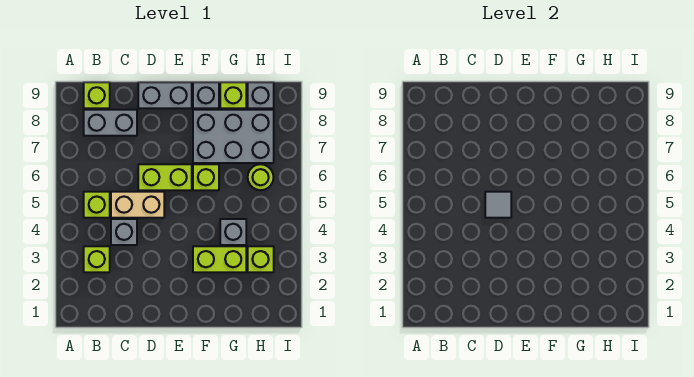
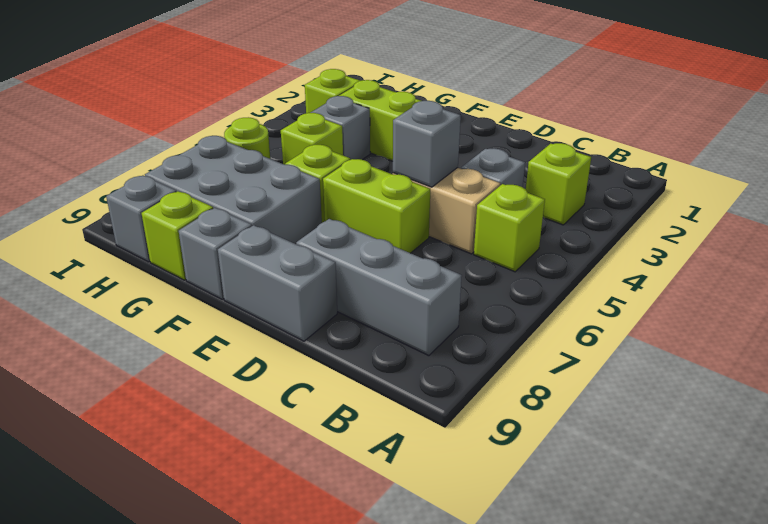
grey brick B8:C8 level 1 -> grey brick B8:D8 level 1
lime brick B9 level 1 -> lime brick G5 level 1
grey tile D5 level 2 -> grey brick D5 level 2

